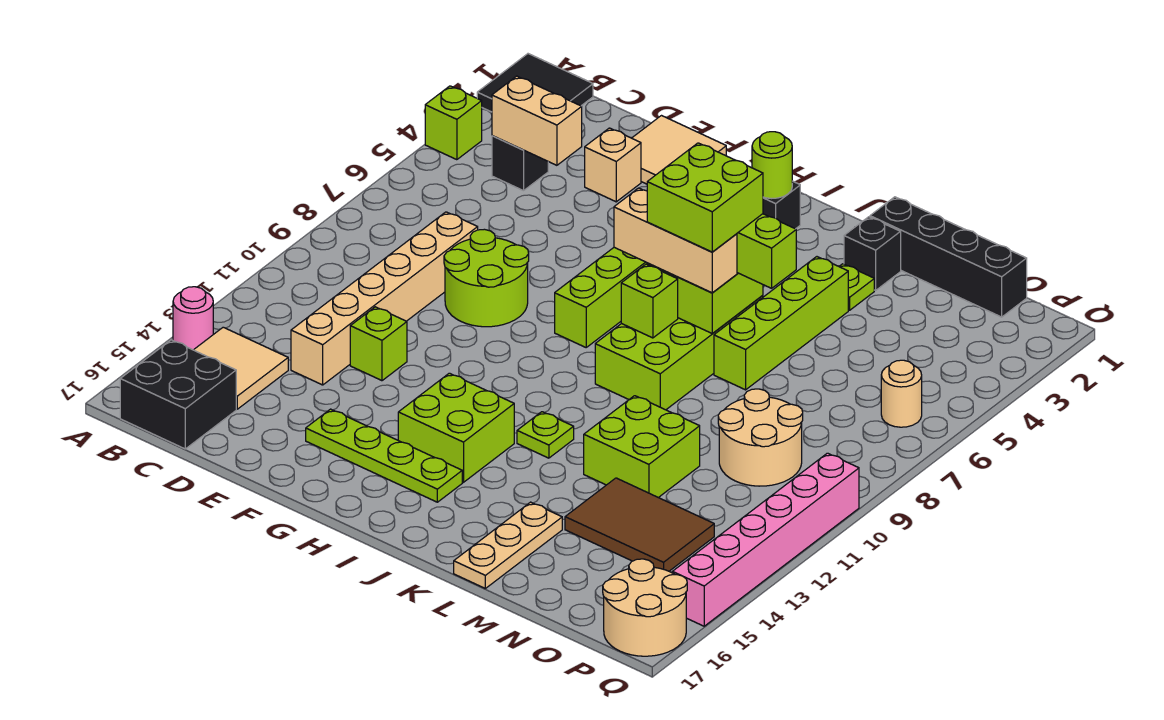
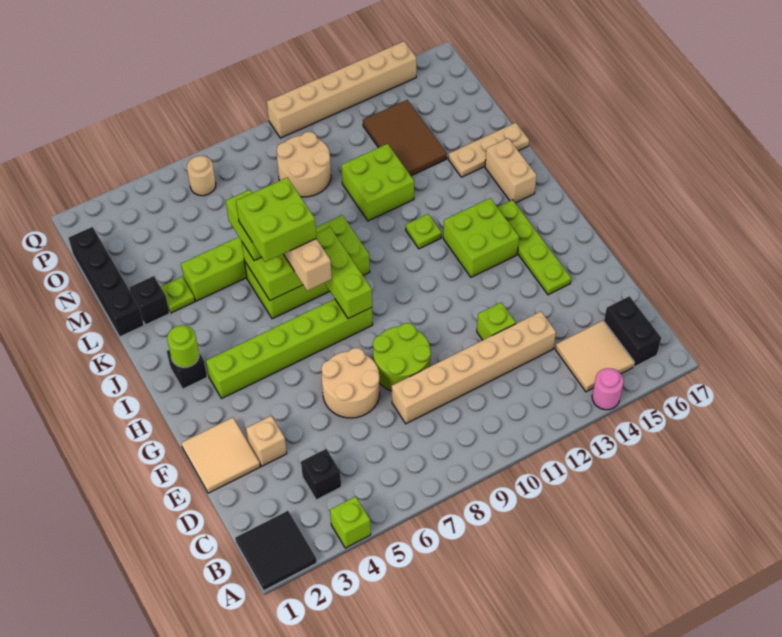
black brick B16:C17 level 1 -> black brick B16:C16 level 1
tan brick C4:D4 level 2 -> tan brick J16:K16 level 1
lime brick J8 level 2 -> lime brick H8:J8 level 2
tan round brick P16:Q17 level 1 -> tan round brick E6:F7 level 1
pink brick Q10:Q15 level 1 -> tan brick Q10:Q15 level 1

